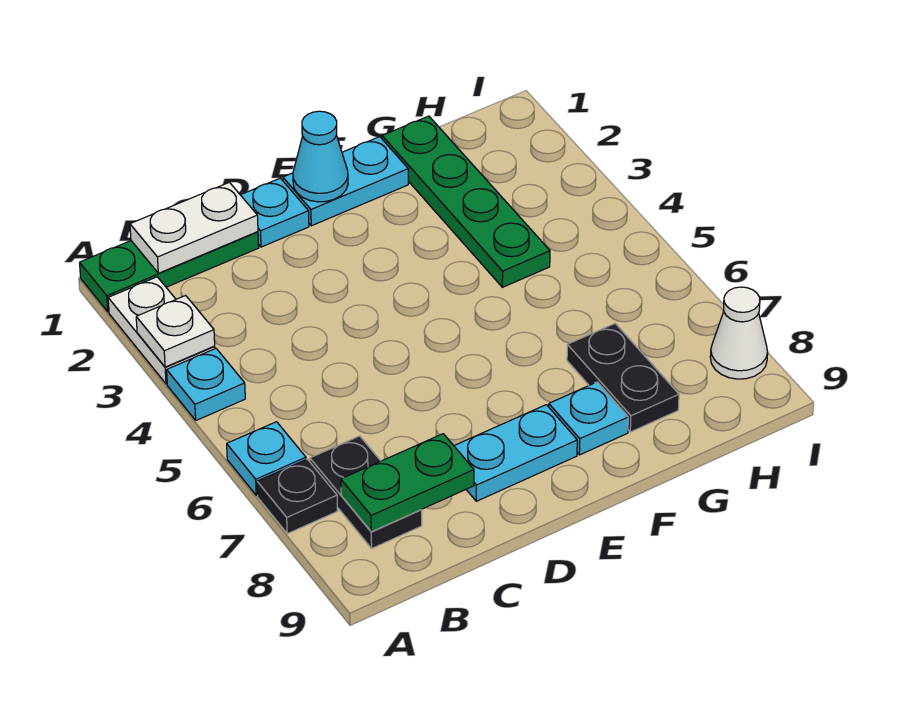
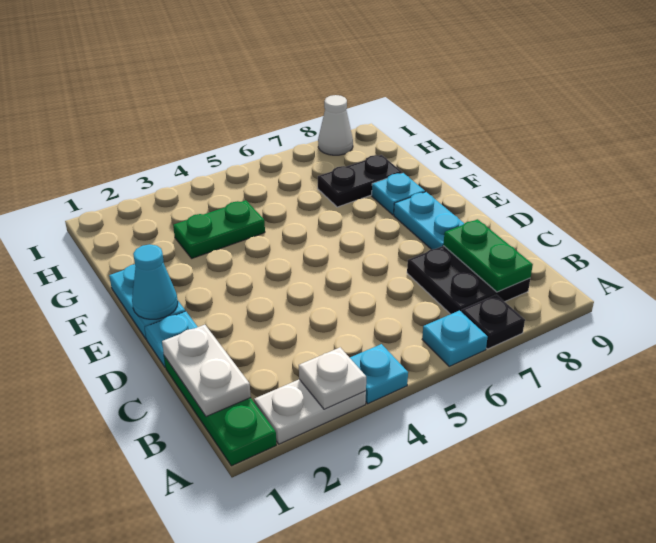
black plate B7:B8 level 1 -> black plate B7:C8 level 1
green plate G1:G4 level 1 -> green plate G3:G4 level 1

